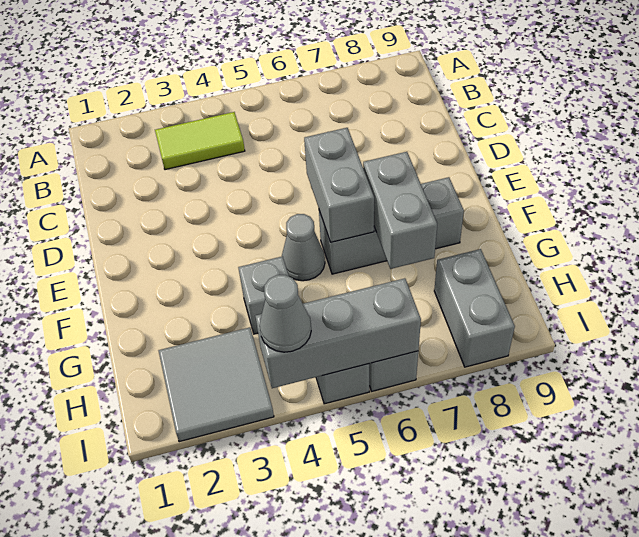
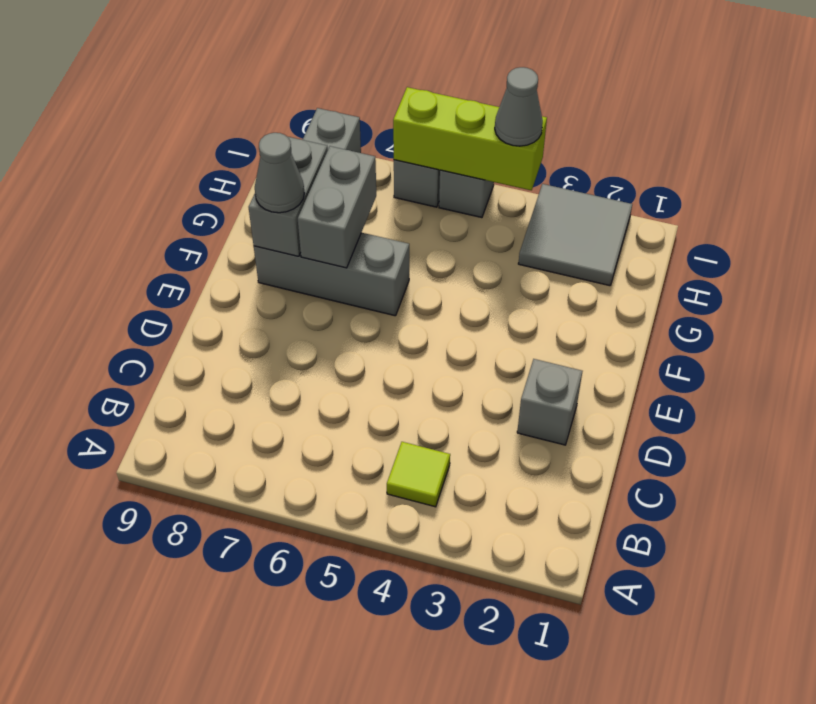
lime tile B3:B4 level 1 -> lime tile B4 level 1
grey brick E6:F6 level 2 -> grey brick F8:G8 level 2
grey cone F5 level 1 -> grey cone F8 level 3
grey brick G4 level 1 -> grey brick D2 level 1
grey brick I4:I6 level 2 -> lime brick I4:I6 level 2

